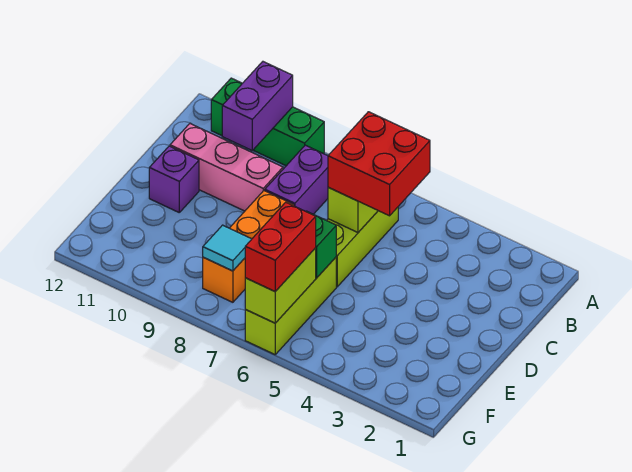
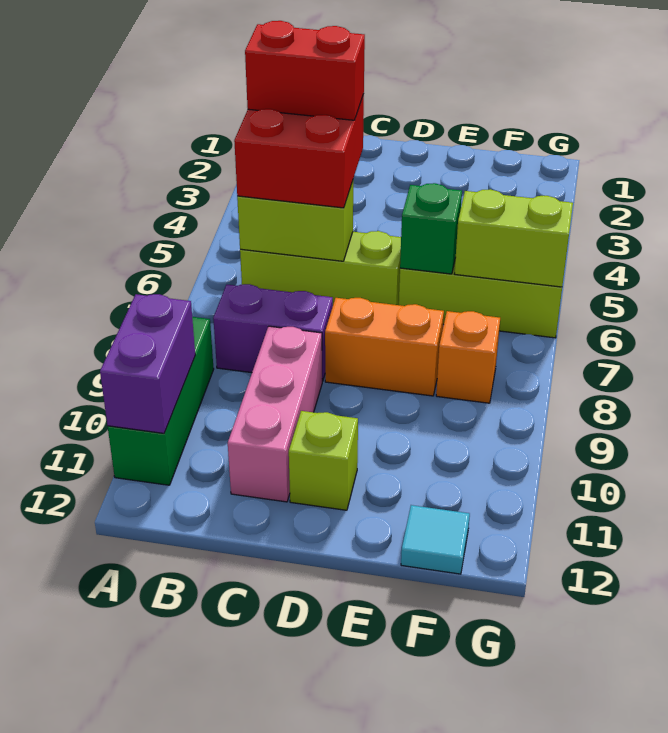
purple brick A10:B10 level 2 -> purple brick A10:A11 level 2
purple brick D11 level 1 -> lime brick D11 level 1
red brick F6:G6 level 3 -> red brick B5:C5 level 4
cyan tile F8 level 2 -> cyan tile F12 level 1

